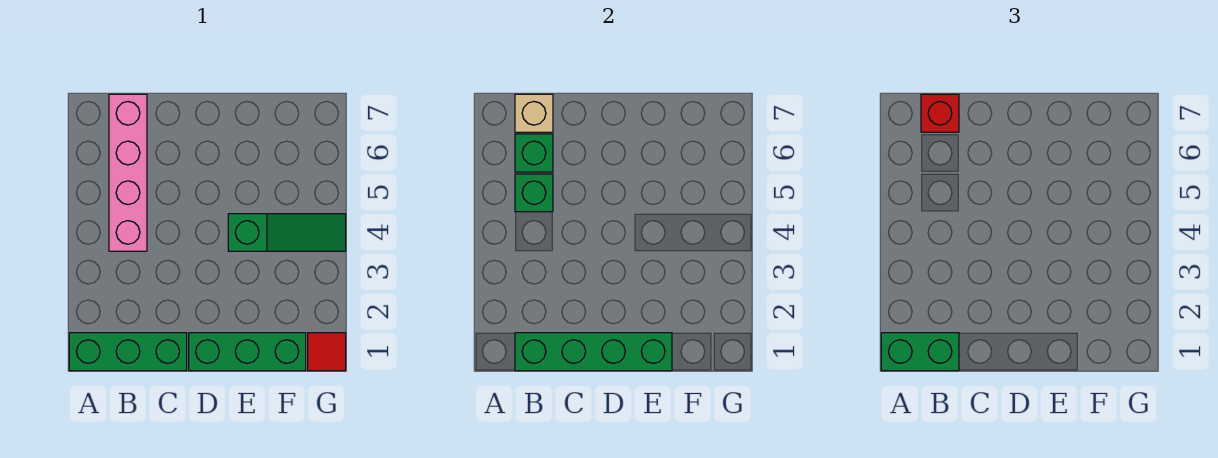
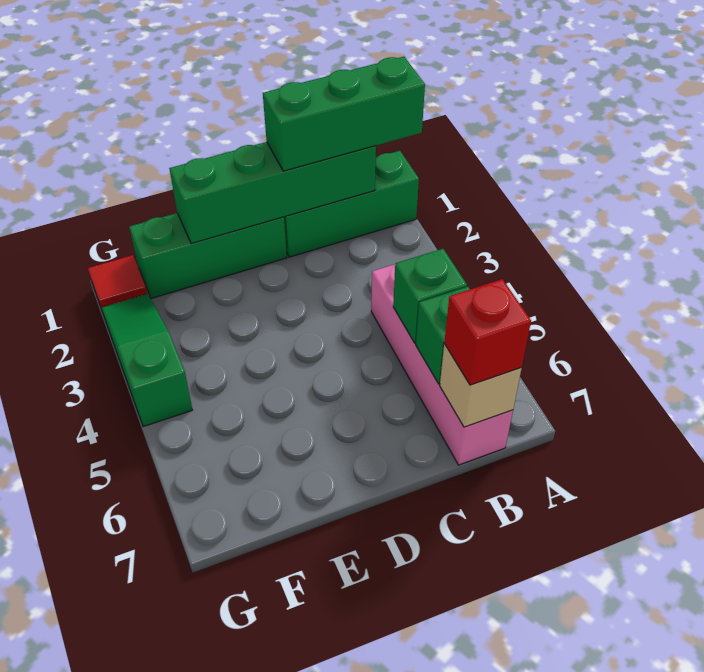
green brick A1:B1 level 3 -> green brick A1:C1 level 3
green slope E4:G4 level 1 top E -> green slope G2:G4 level 1 top 4

